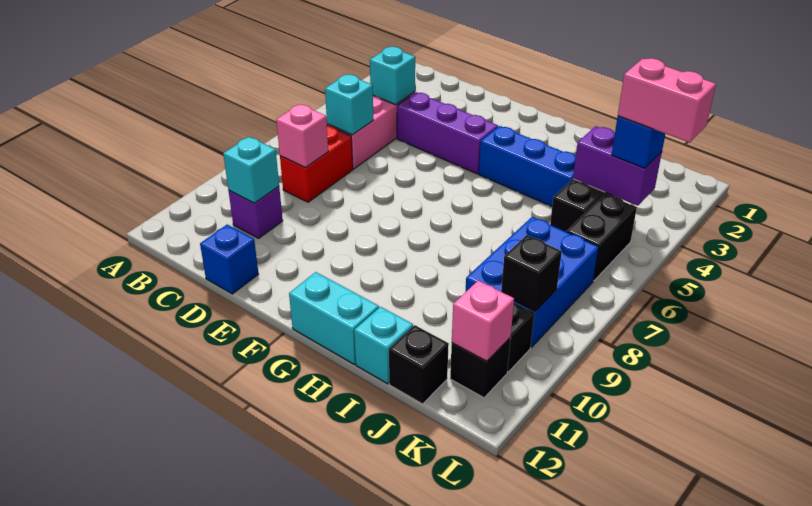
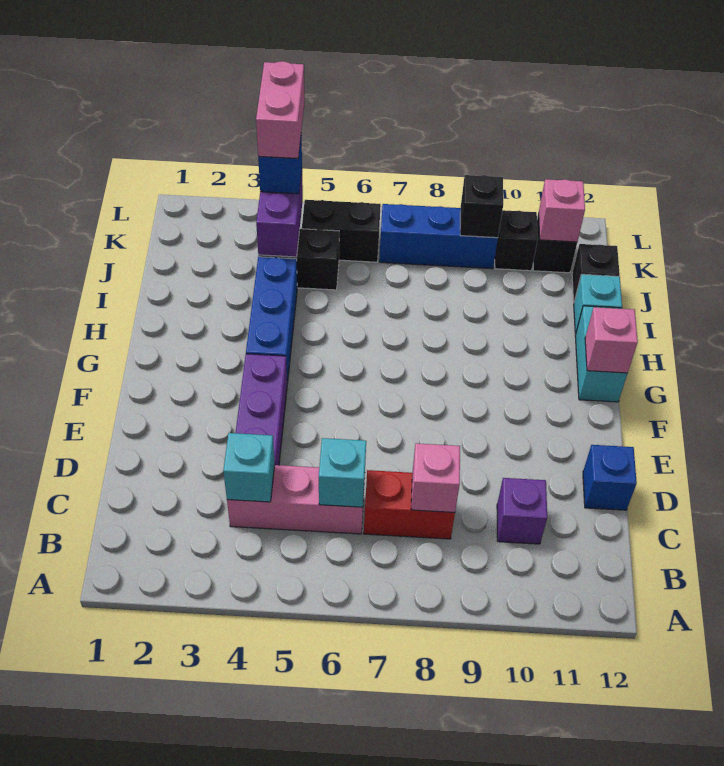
cyan brick C10 level 2 -> none
none -> pink brick G12 level 2
blue brick J7:K9 level 1 -> blue brick K7:K9 level 1

